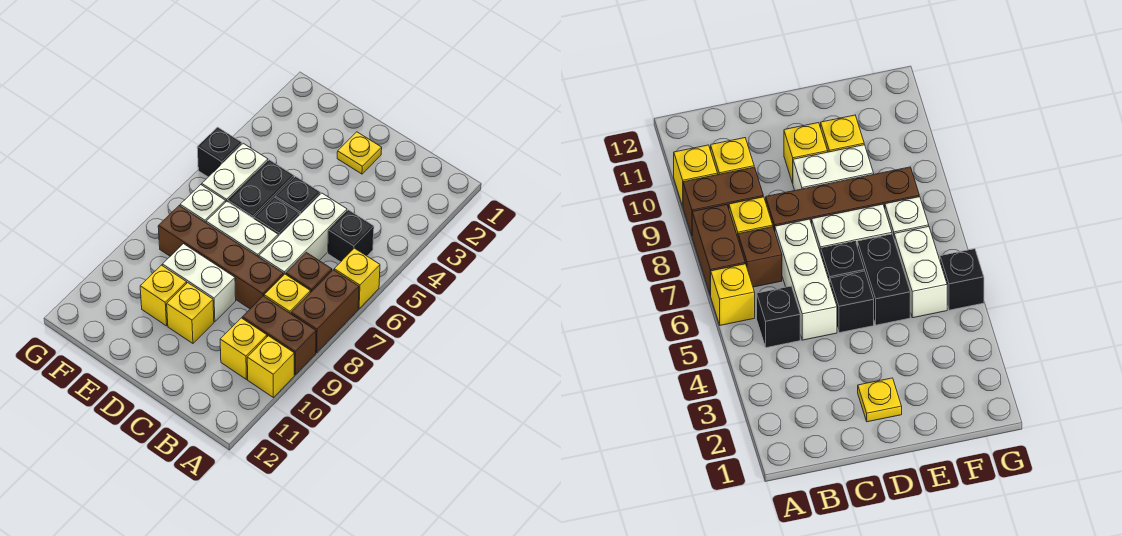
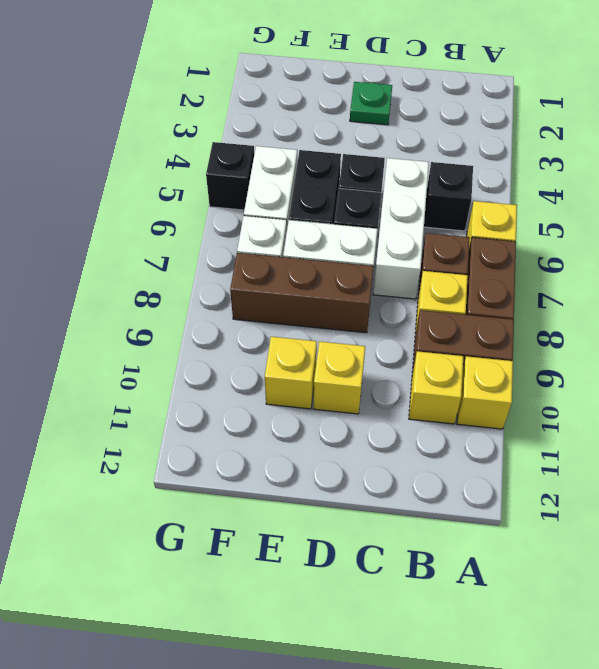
brown brick C8:F8 level 1 -> brown brick D8:F8 level 1
yellow plate D2 level 1 -> green plate D2 level 1
white brick D9:E9 level 1 -> none

